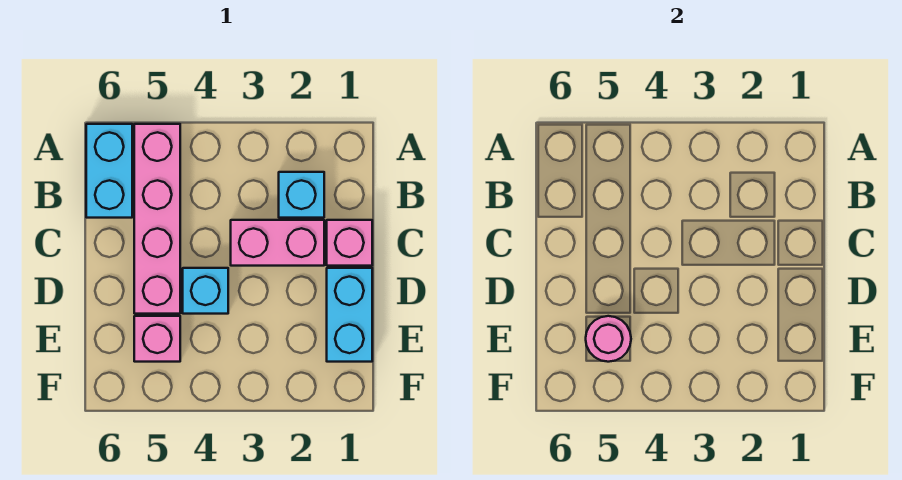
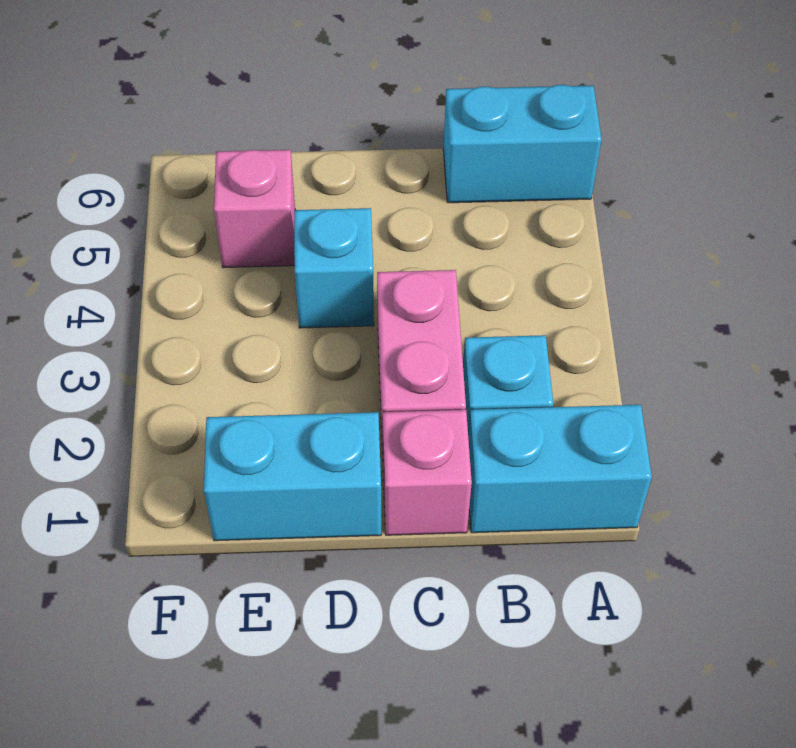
none -> cyan brick A1:B1 level 1
pink brick A5:D5 level 1 -> none
pink round brick E5 level 2 -> none

